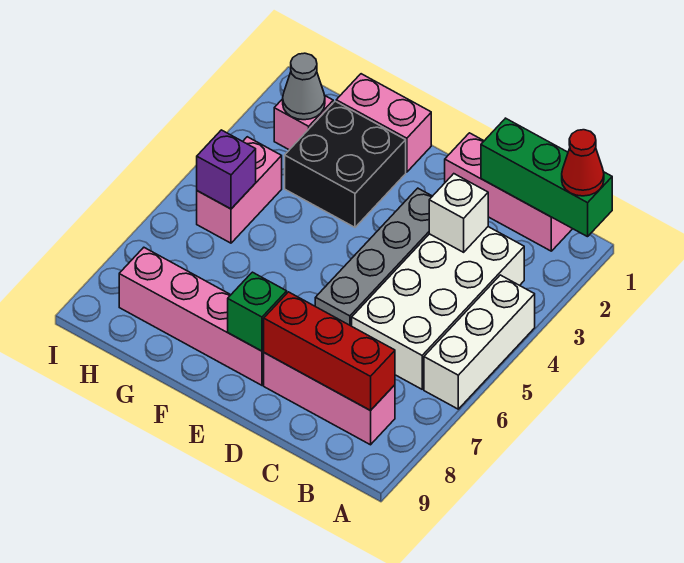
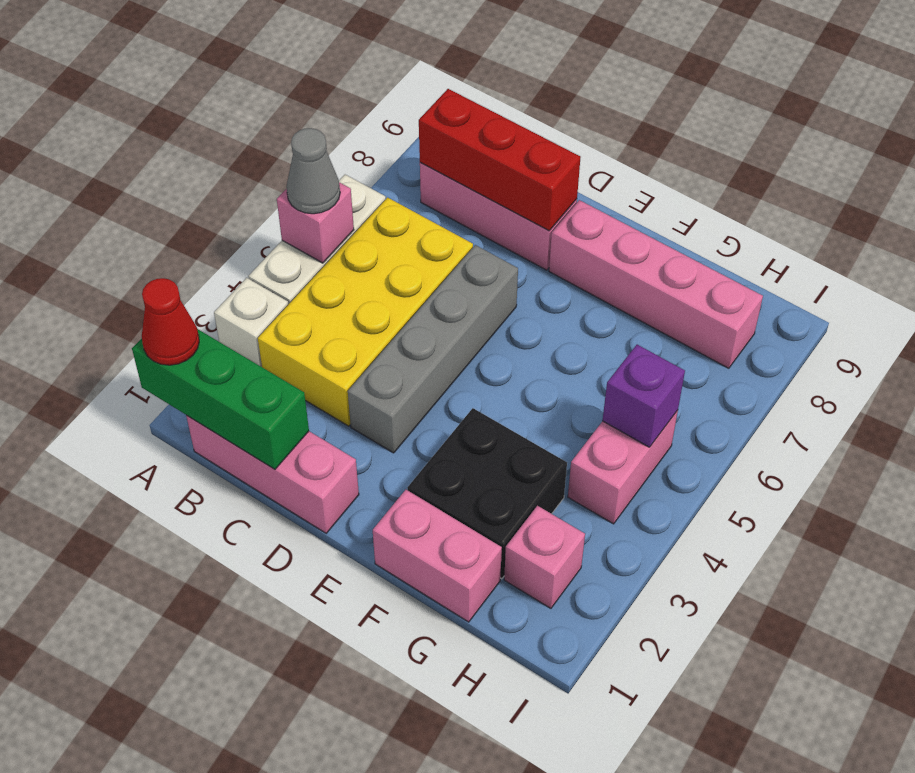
none -> pink brick A5 level 2
white brick B3:C6 level 1 -> yellow brick B3:C6 level 1
white brick C3 level 2 -> white brick A3 level 1
green brick E8 level 2 -> none
grey cone H2 level 2 -> grey cone A5 level 3

